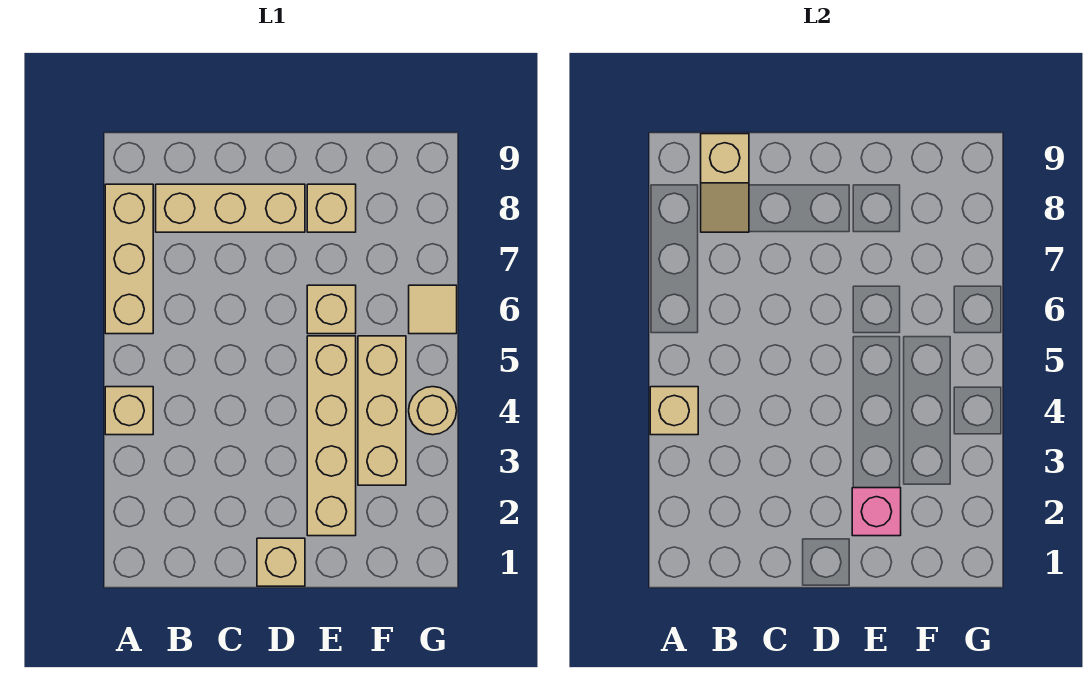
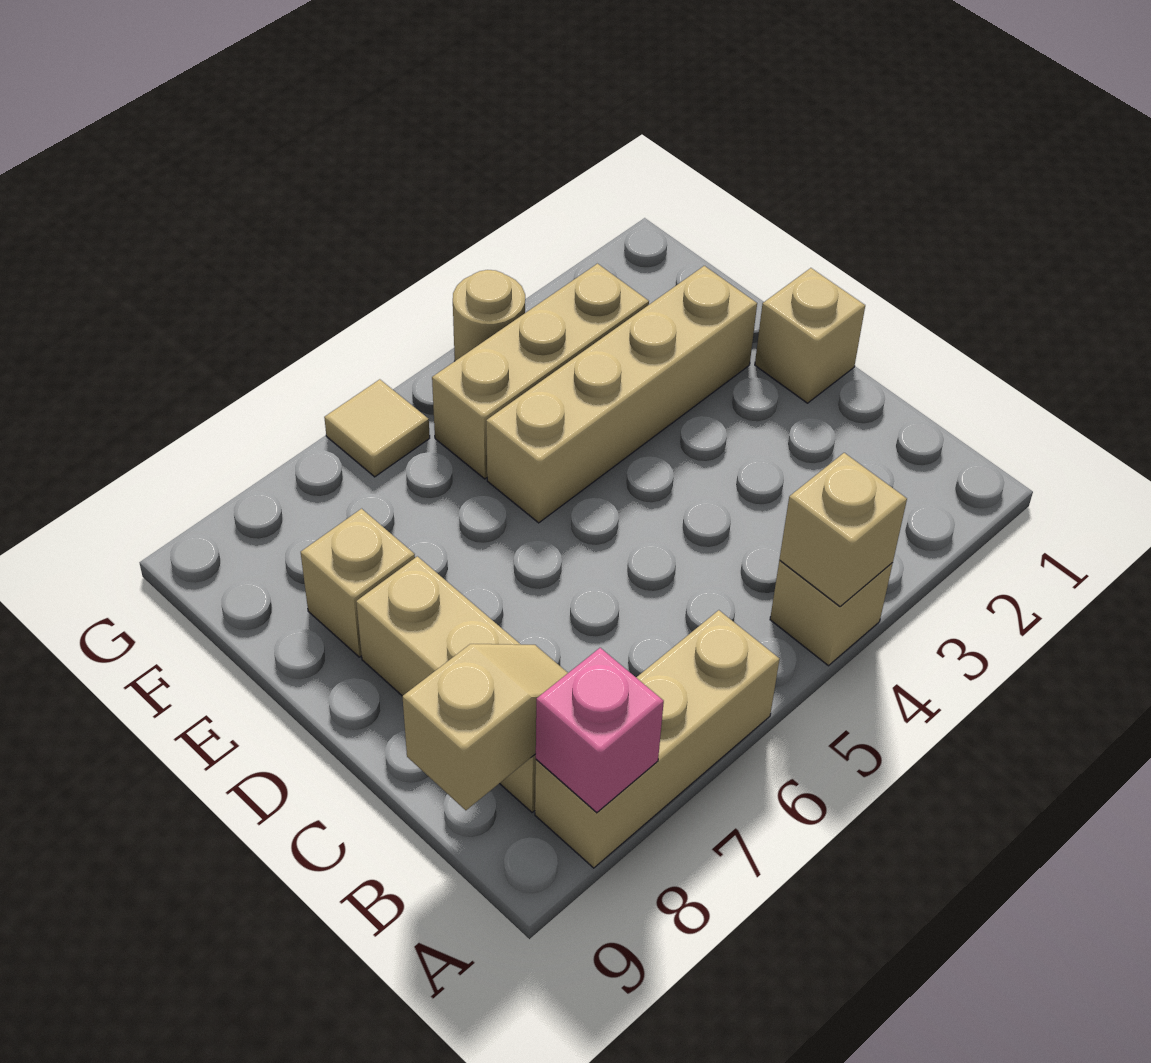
pink brick E2 level 2 -> pink brick A8 level 2
tan brick E6 level 1 -> none

